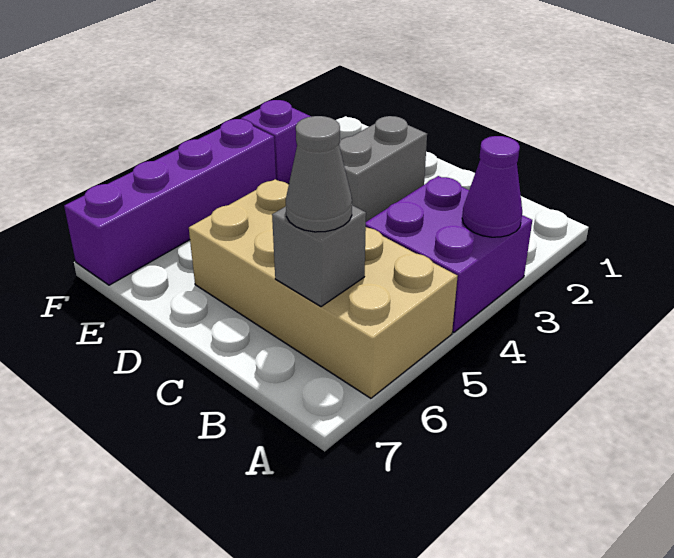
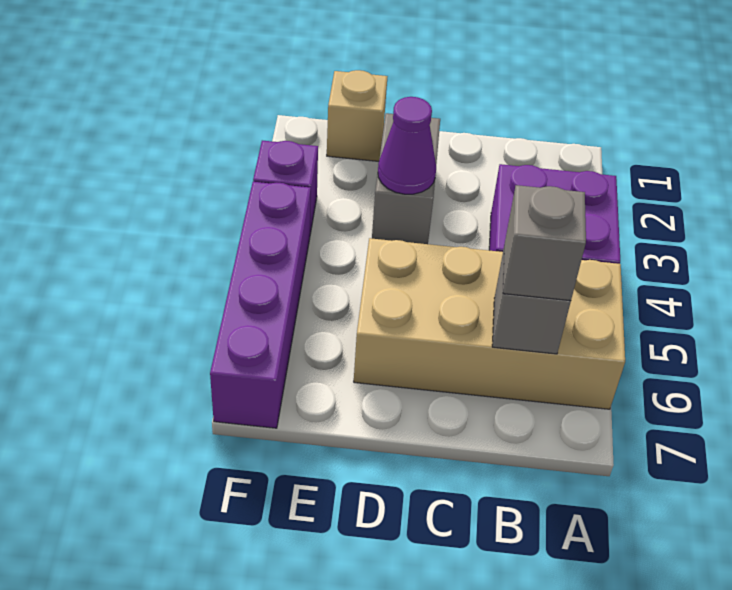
purple cone A3 level 2 -> purple cone D3 level 2
grey cone B6 level 3 -> grey brick B6 level 3
none -> tan brick E1 level 1

